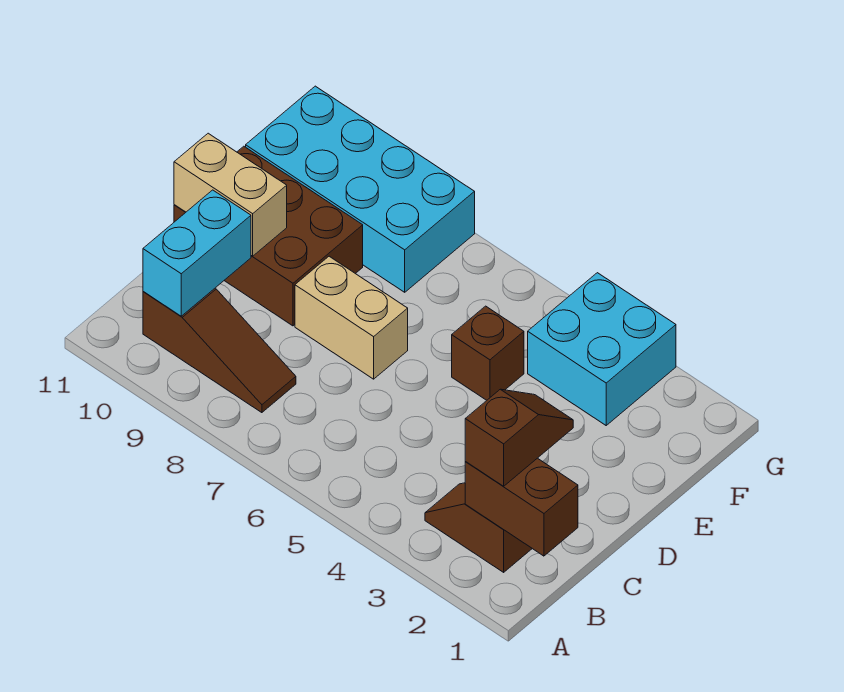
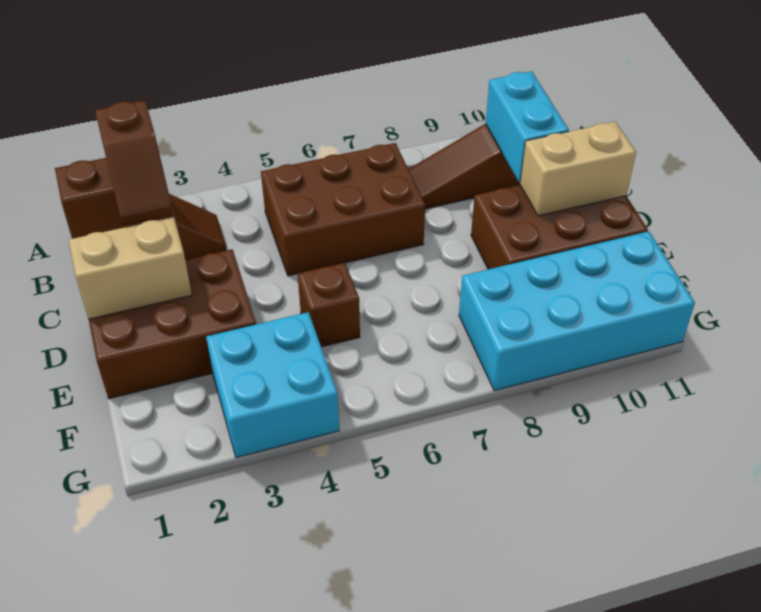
none -> brown brick B5:C7 level 1
none -> brown brick D1:E3 level 1
tan brick D7:D8 level 1 -> tan brick D1:D2 level 2

